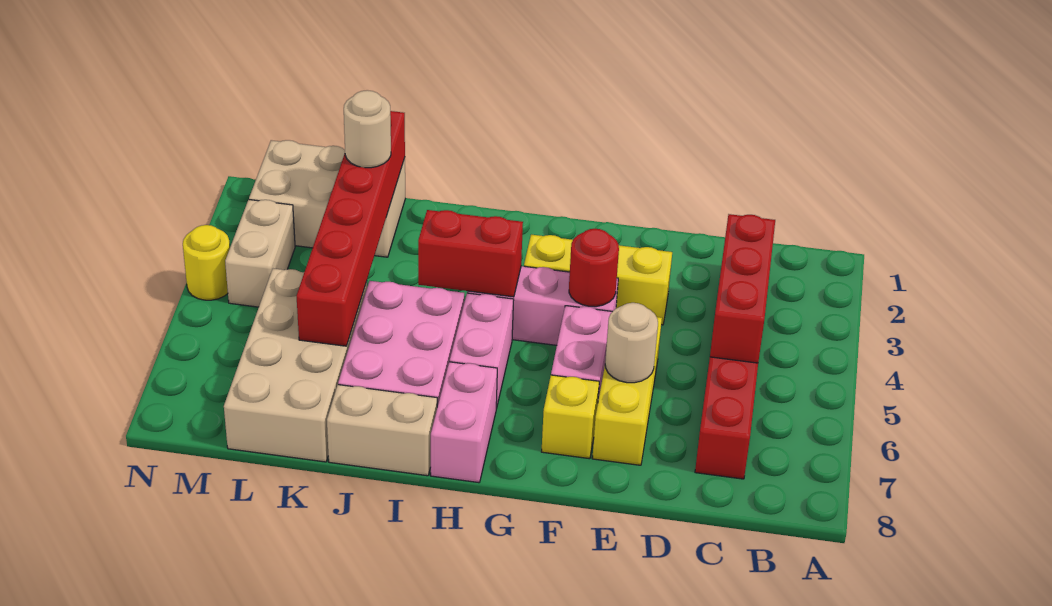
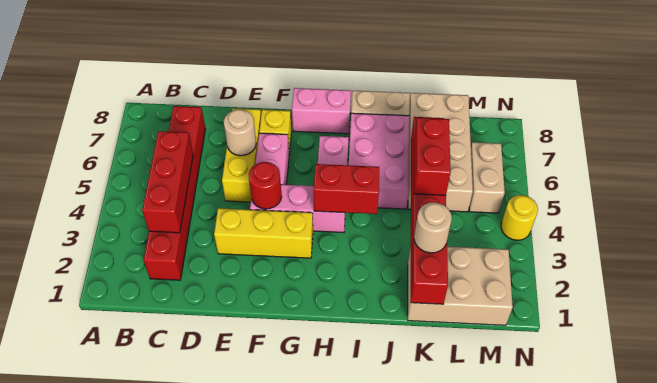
pink brick H7:H8 level 1 -> pink brick G8:H8 level 1
none -> red brick K4:K5 level 3
tan brick M3:M4 level 1 -> tan brick M5:M6 level 1

